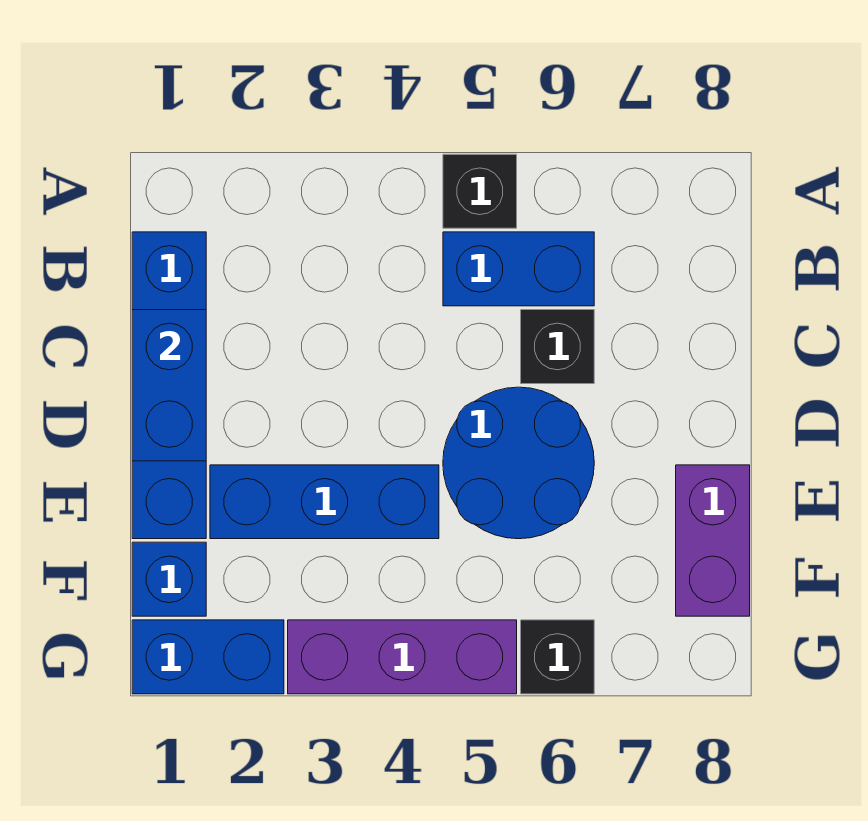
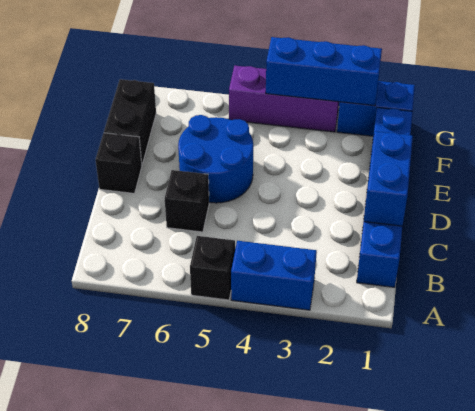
blue brick B5:B6 level 1 -> blue brick A3:A4 level 1
blue brick E2:E4 level 1 -> blue brick G2:G4 level 2
purple brick E8:F8 level 1 -> black brick E8:F8 level 1
black brick G6 level 1 -> black brick D8 level 1

